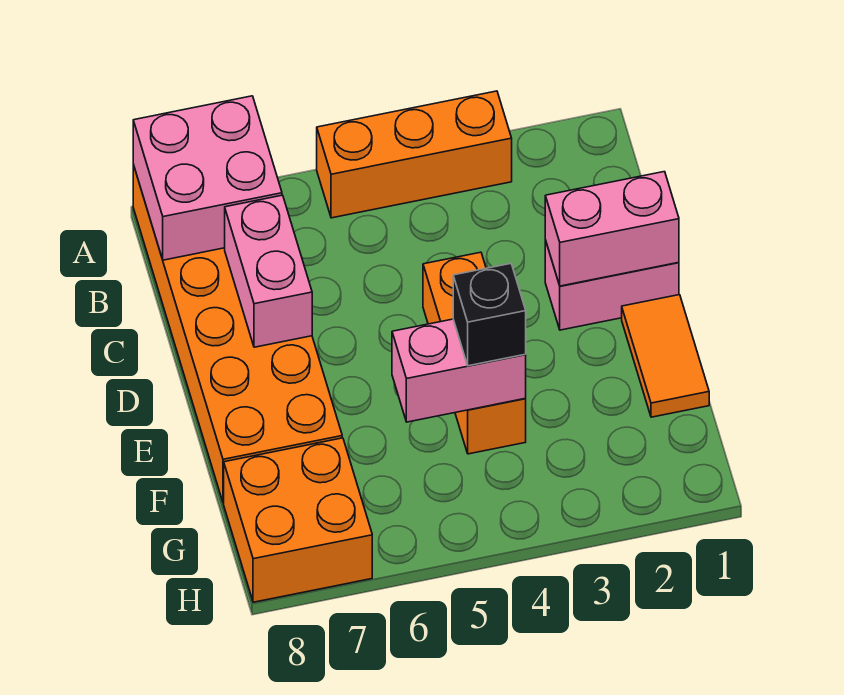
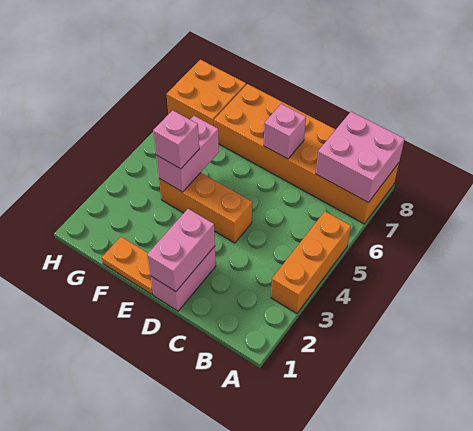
pink brick C7:D7 level 2 -> pink brick D7 level 2
orange tile E1:F1 level 1 -> orange plate E1:F1 level 1
black brick F4 level 3 -> pink brick F4 level 3

